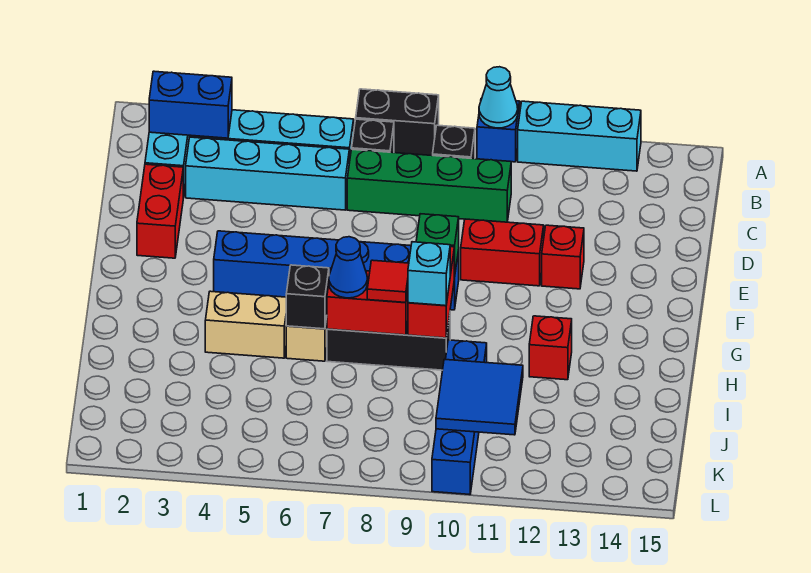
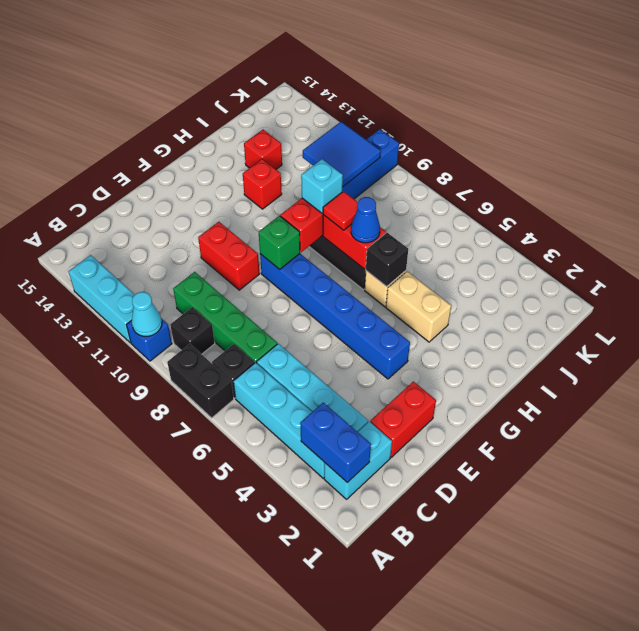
red brick E12 level 1 -> red brick I13 level 1

